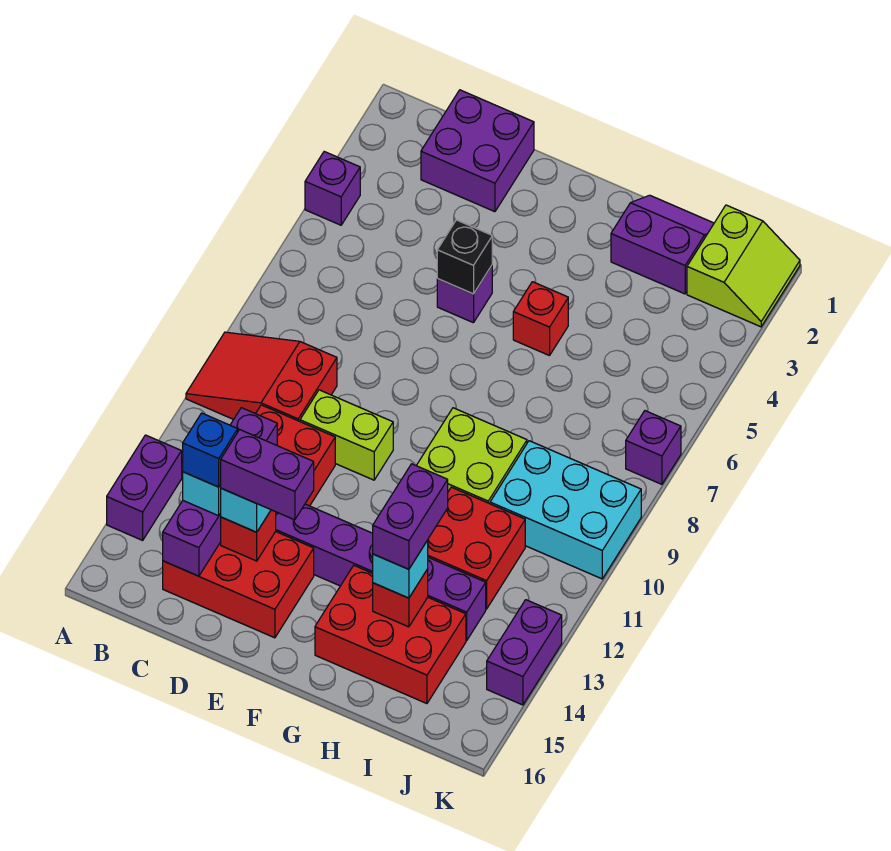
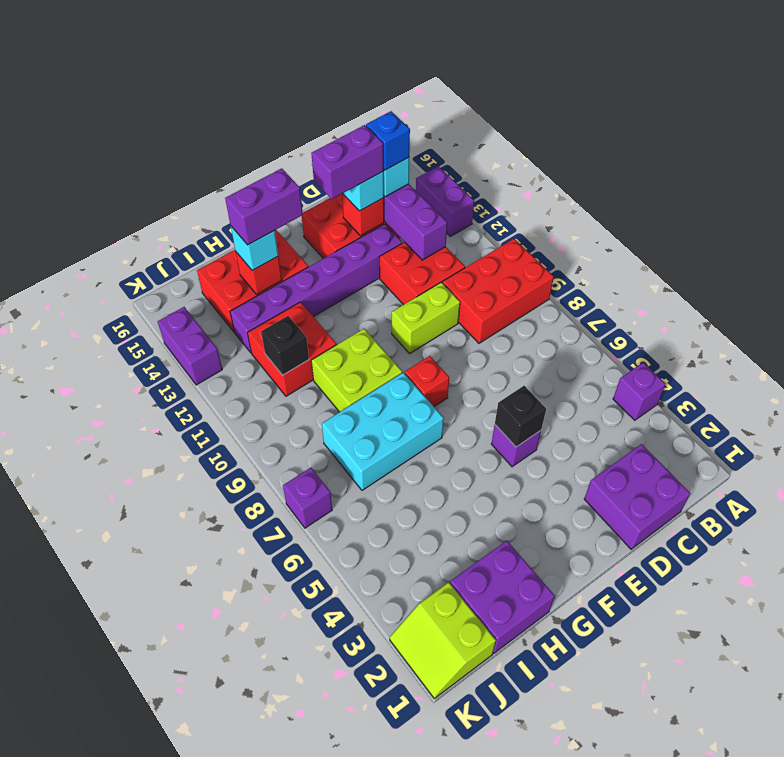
red slope A9:C10 level 1 top C -> red brick A9:C10 level 1
red brick G5 level 1 -> red brick F8 level 1
purple slope H1:I2 level 1 top 2 -> purple brick H1:I2 level 1
purple brick H13:H14 level 4 -> purple brick G14:H14 level 4
cyan brick I9:K10 level 1 -> cyan brick G7:I8 level 1
none -> black brick I11 level 2

